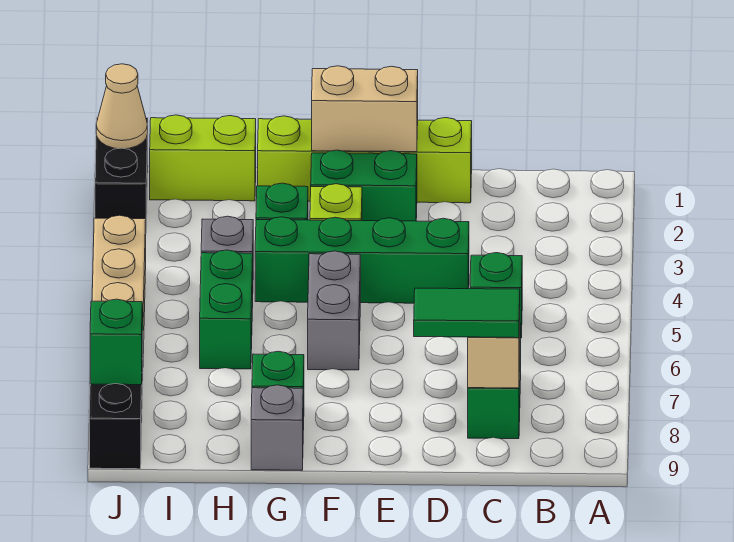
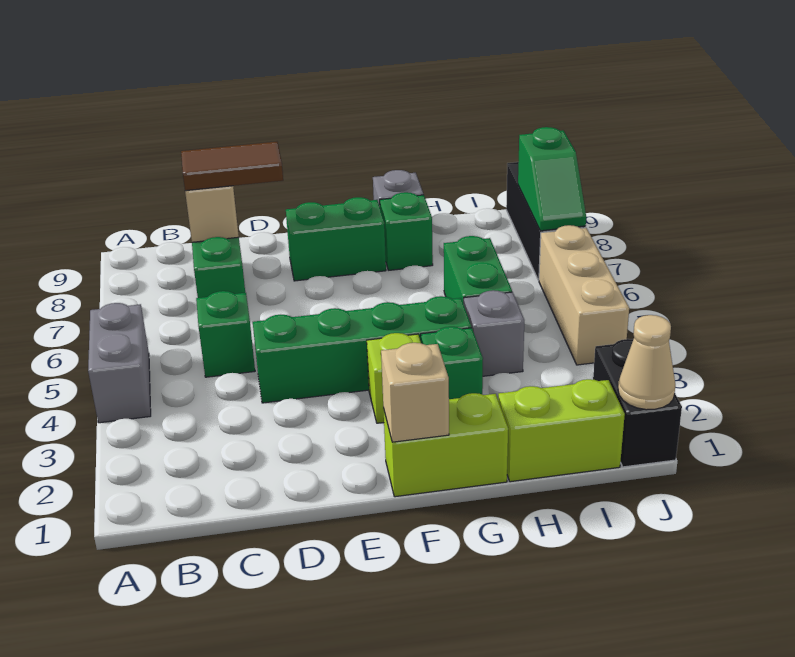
green tile C8:D8 level 3 -> brown tile C8:D8 level 3
lime brick D1:G1 level 1 -> lime brick F1:G1 level 1
tan brick E1:F1 level 2 -> tan brick F1 level 2
green brick E2:F2 level 1 -> green brick E8:F8 level 1
grey brick F5:F6 level 1 -> grey brick A4:A5 level 1

